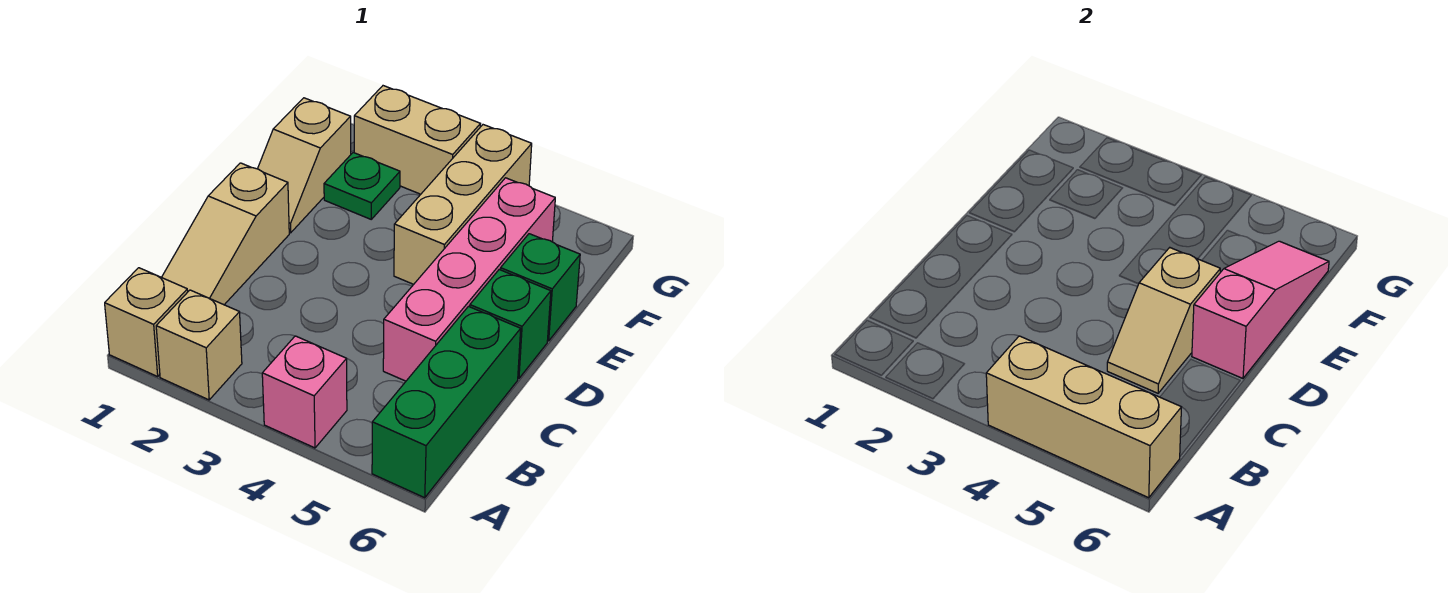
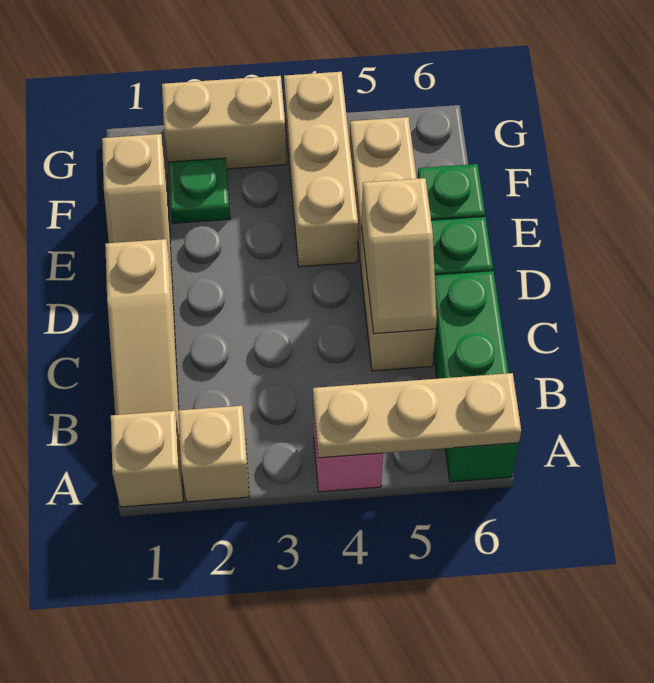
tan brick A4:A6 level 2 -> tan plate A4:A6 level 2
pink brick C5:F5 level 1 -> tan brick C5:F5 level 1
pink slope D6:F6 level 2 top D -> none

